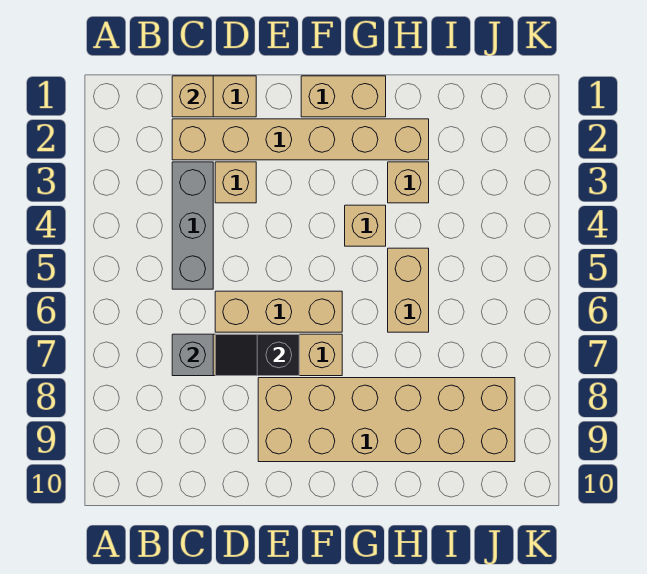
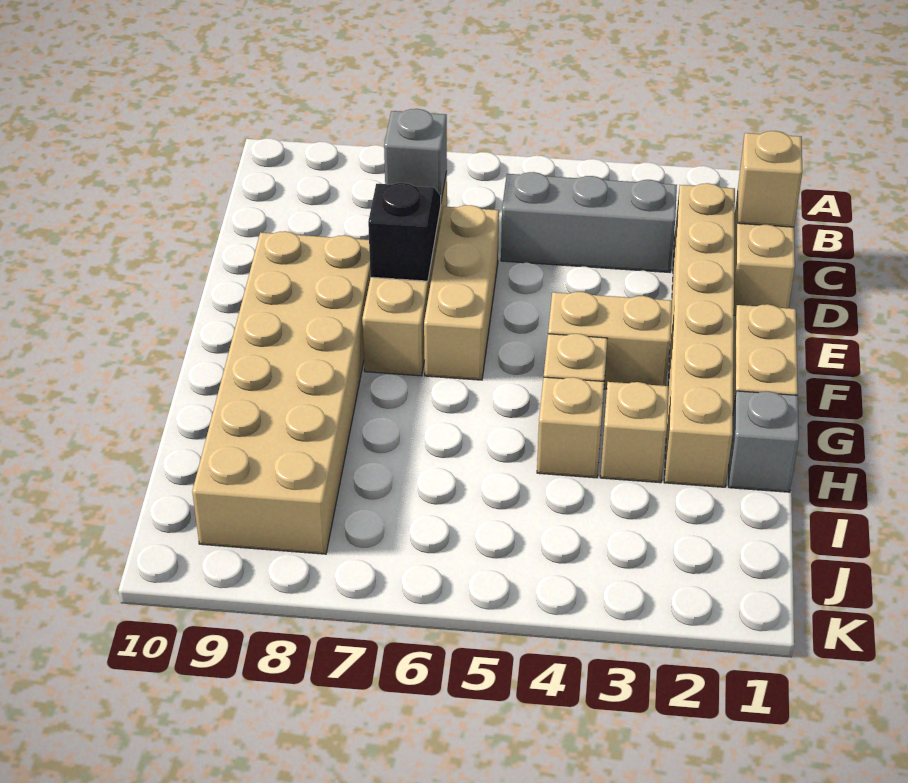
tan brick D3 level 1 -> tan brick H4 level 1
none -> grey brick H1 level 1
tan brick H5:H6 level 1 -> tan brick F3:F4 level 1

